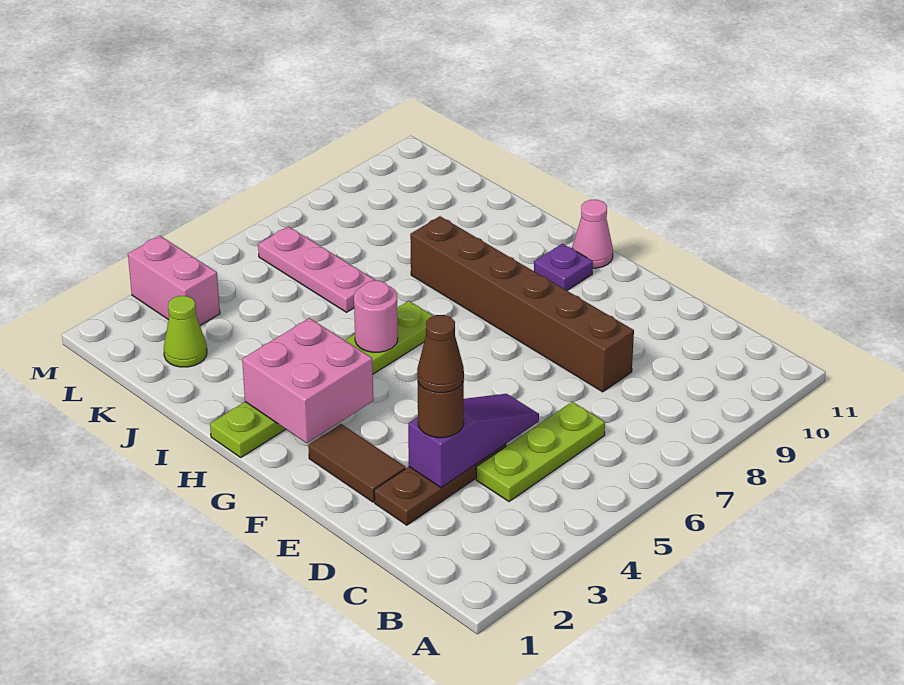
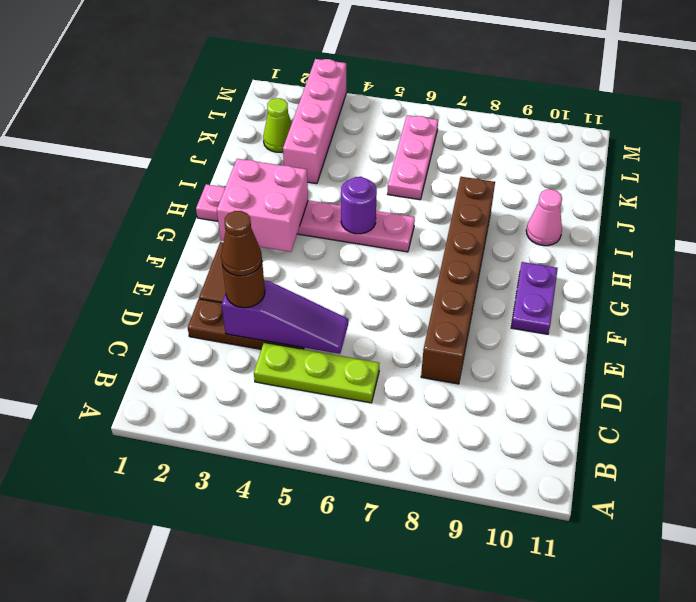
purple plate G10 level 1 -> purple plate F10:G10 level 1
pink cone G11 level 1 -> pink cone I10 level 1
lime plate H1:H6 level 1 -> pink plate H1:H6 level 1
pink round brick H5 level 2 -> purple round brick H5 level 2
pink brick L3:M3 level 1 -> pink brick J3:M3 level 1

